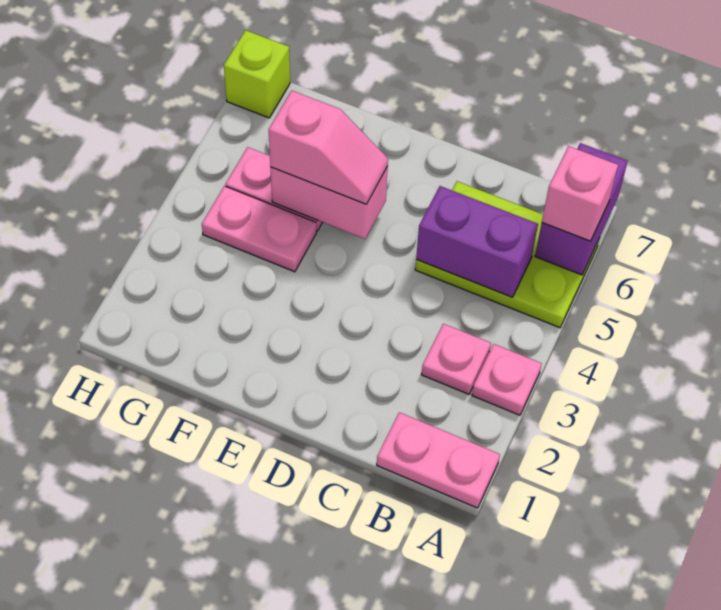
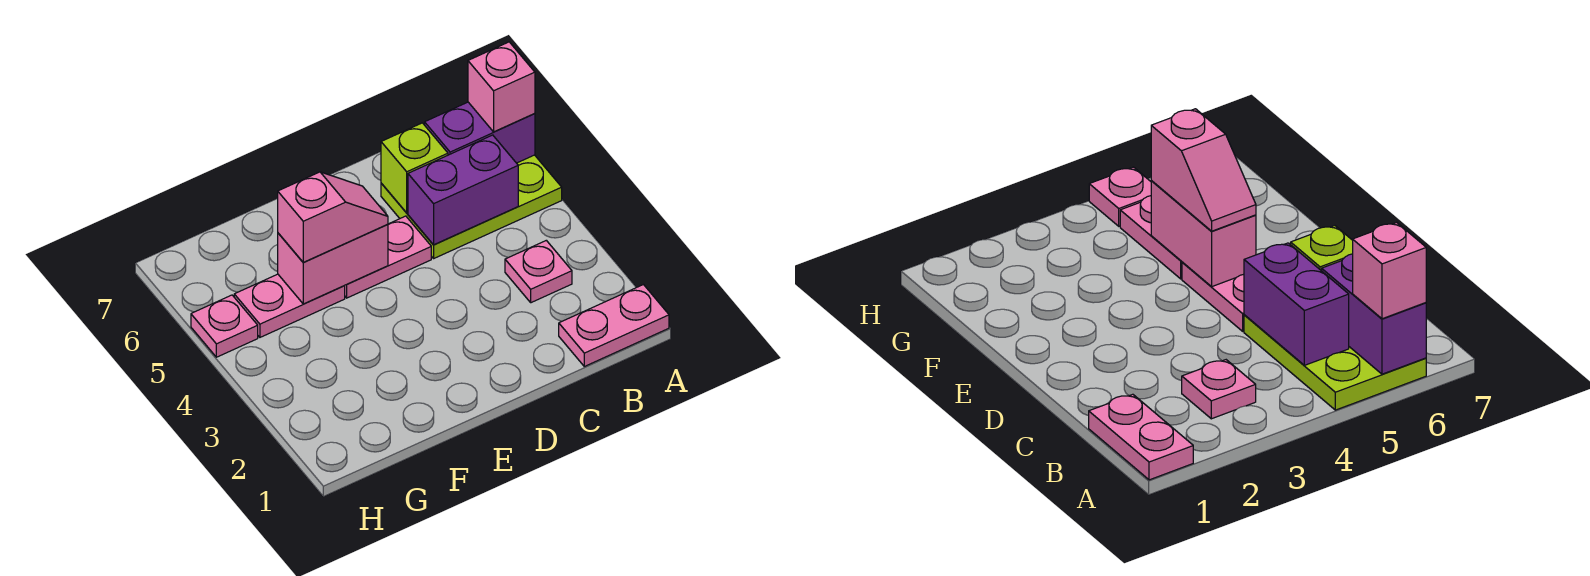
pink plate A3 level 1 -> pink plate H5 level 1
purple brick A6:A7 level 2 -> purple brick A6:B6 level 2
pink plate F4:G4 level 1 -> pink plate D5:E5 level 1
lime brick H7 level 1 -> lime brick C6 level 2

